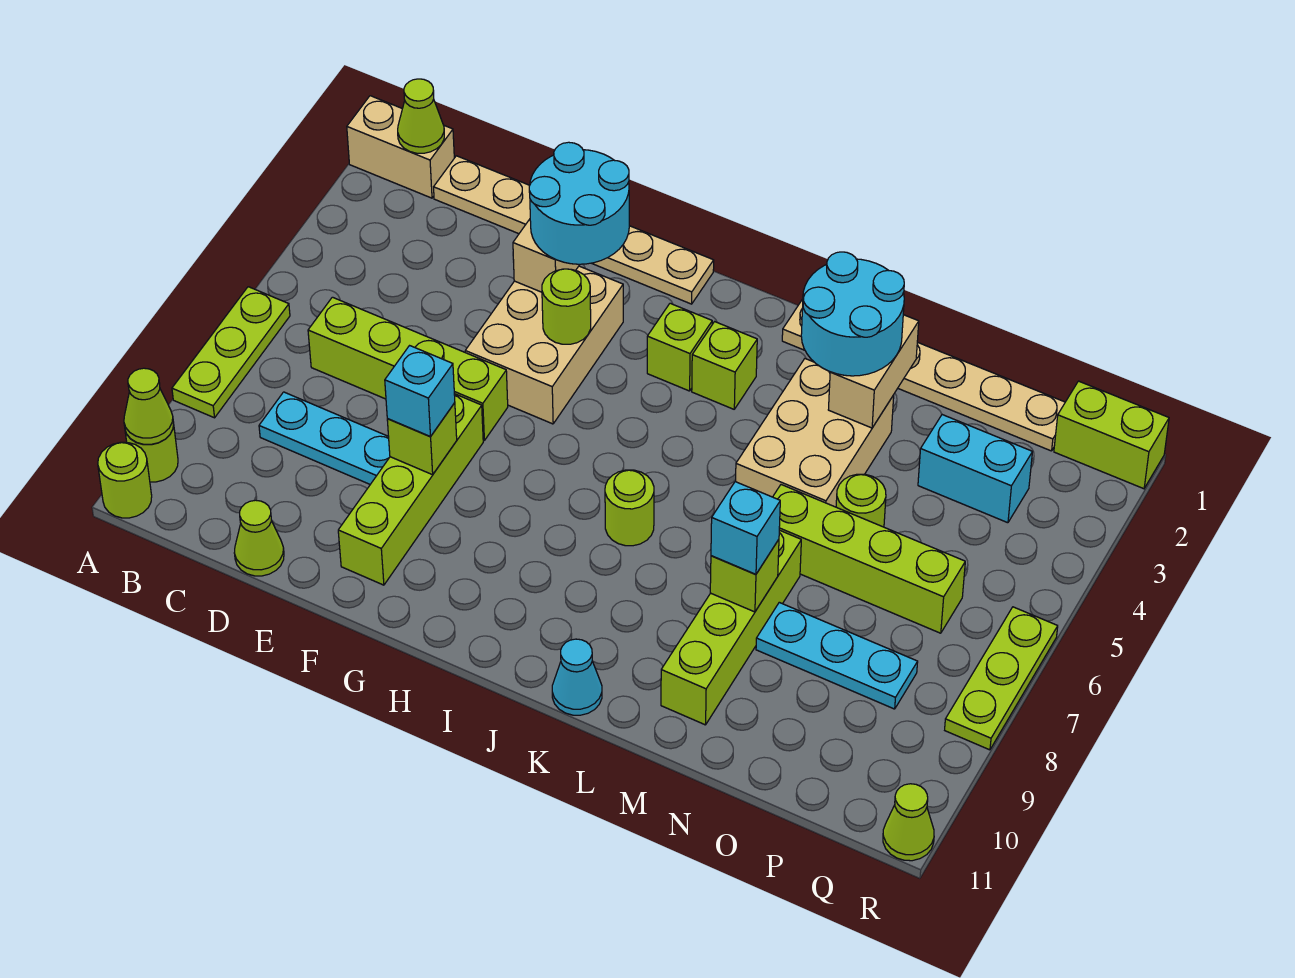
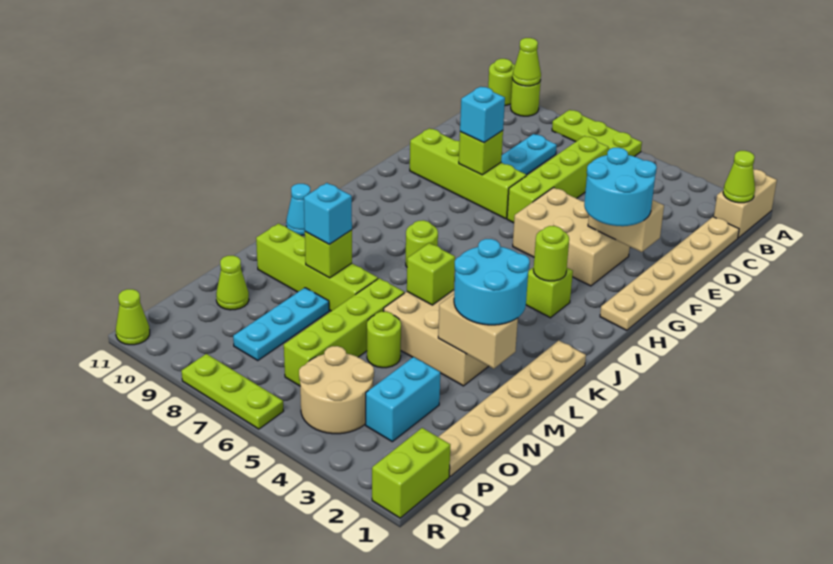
lime cone D11 level 1 -> lime cone O10 level 1
lime round brick G4 level 2 -> lime round brick I3 level 2
lime brick J3 level 1 -> lime brick L5 level 2
none -> tan round brick P4:Q5 level 1

